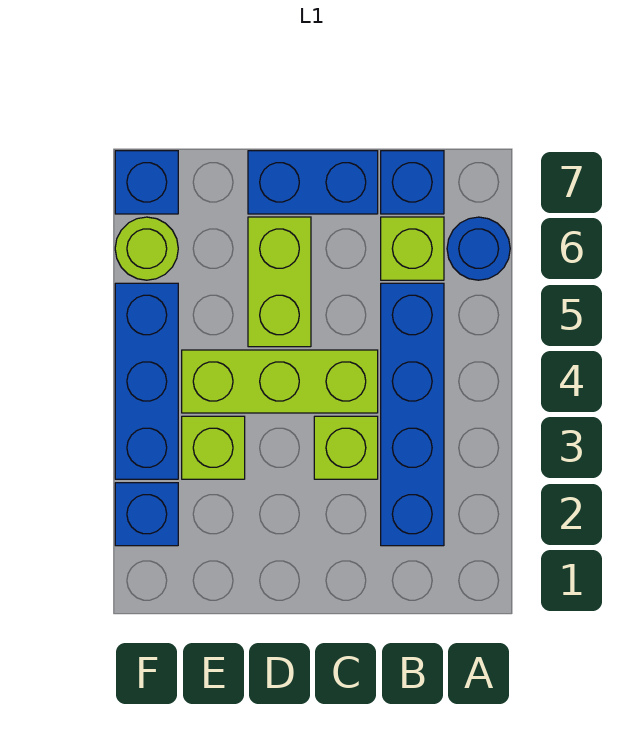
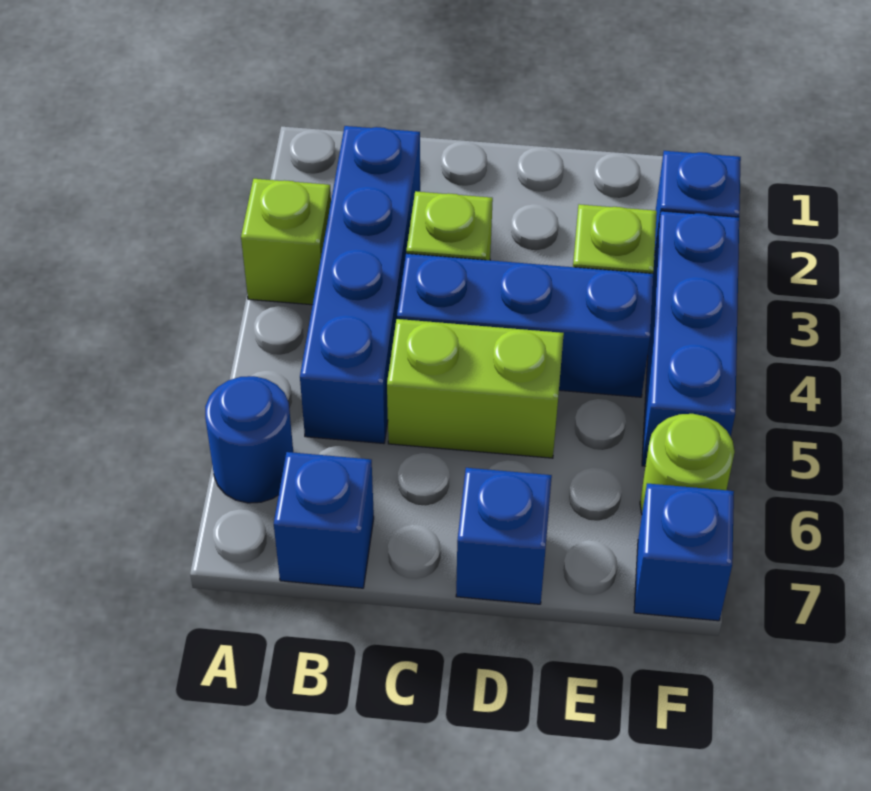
lime brick B6 level 1 -> lime brick A3 level 1
lime brick C4:E4 level 1 -> blue brick C4:E4 level 1
blue brick C7:D7 level 1 -> blue brick D7 level 1
lime brick D5:D6 level 1 -> lime brick C5:D5 level 1

